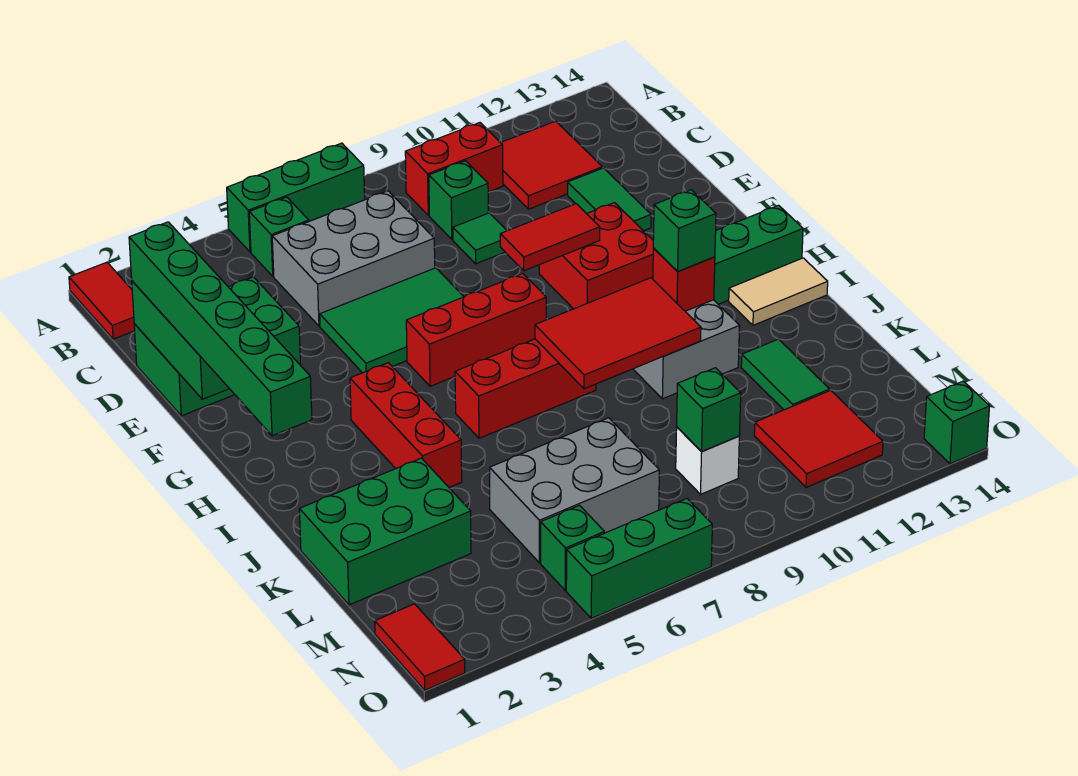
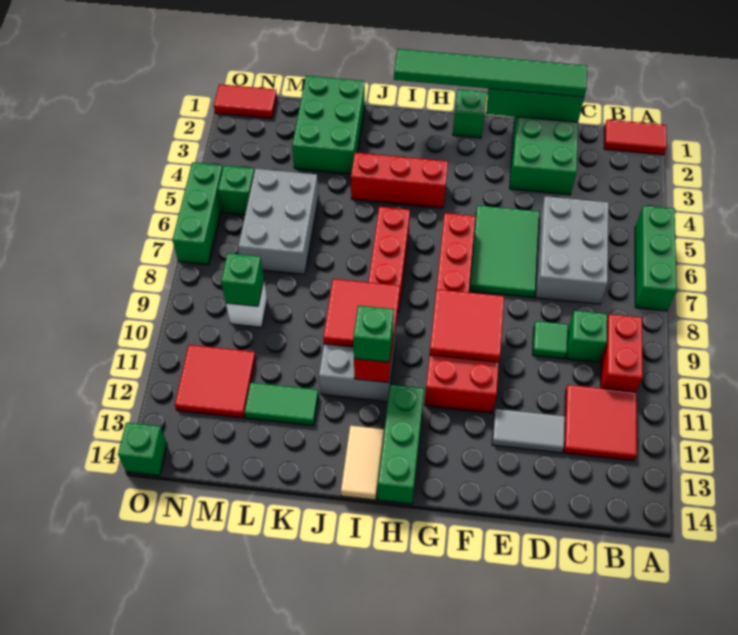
green brick B5 level 1 -> green brick G1 level 1
green brick D1:I1 level 3 -> green tile D1:I1 level 3
green tile D12:E12 level 1 -> grey tile D12:E12 level 1
red tile F9:F10 level 2 -> red tile F9:G10 level 2
red tile I8:J10 level 2 -> red tile I9:J10 level 2

